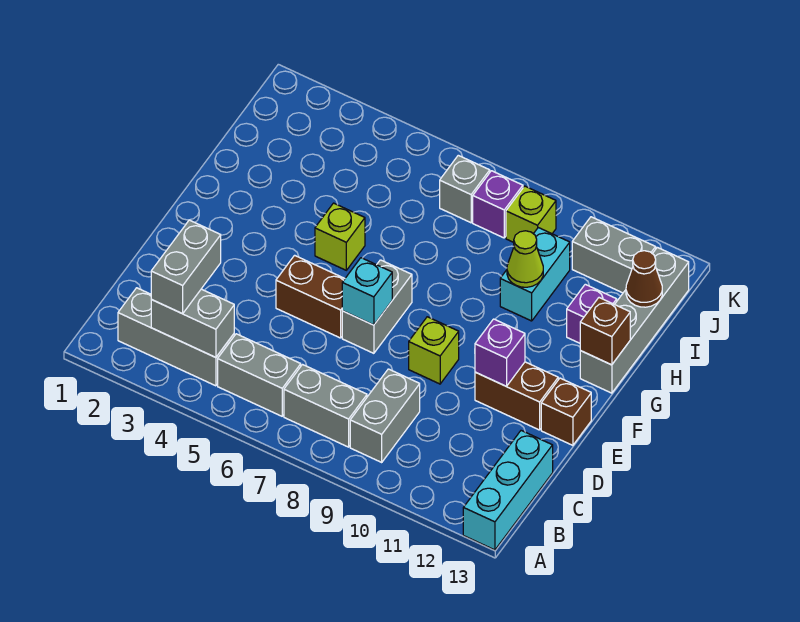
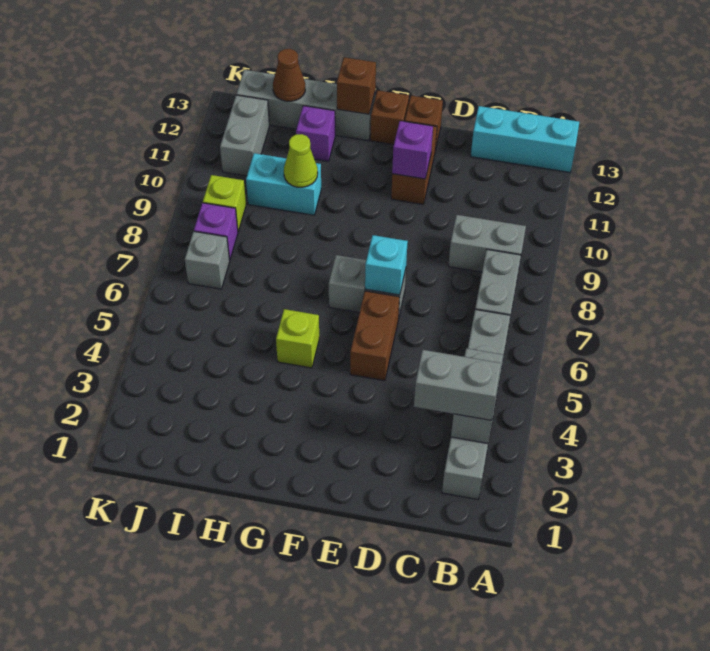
lime brick E9 level 1 -> none
none -> brown brick F13 level 1

